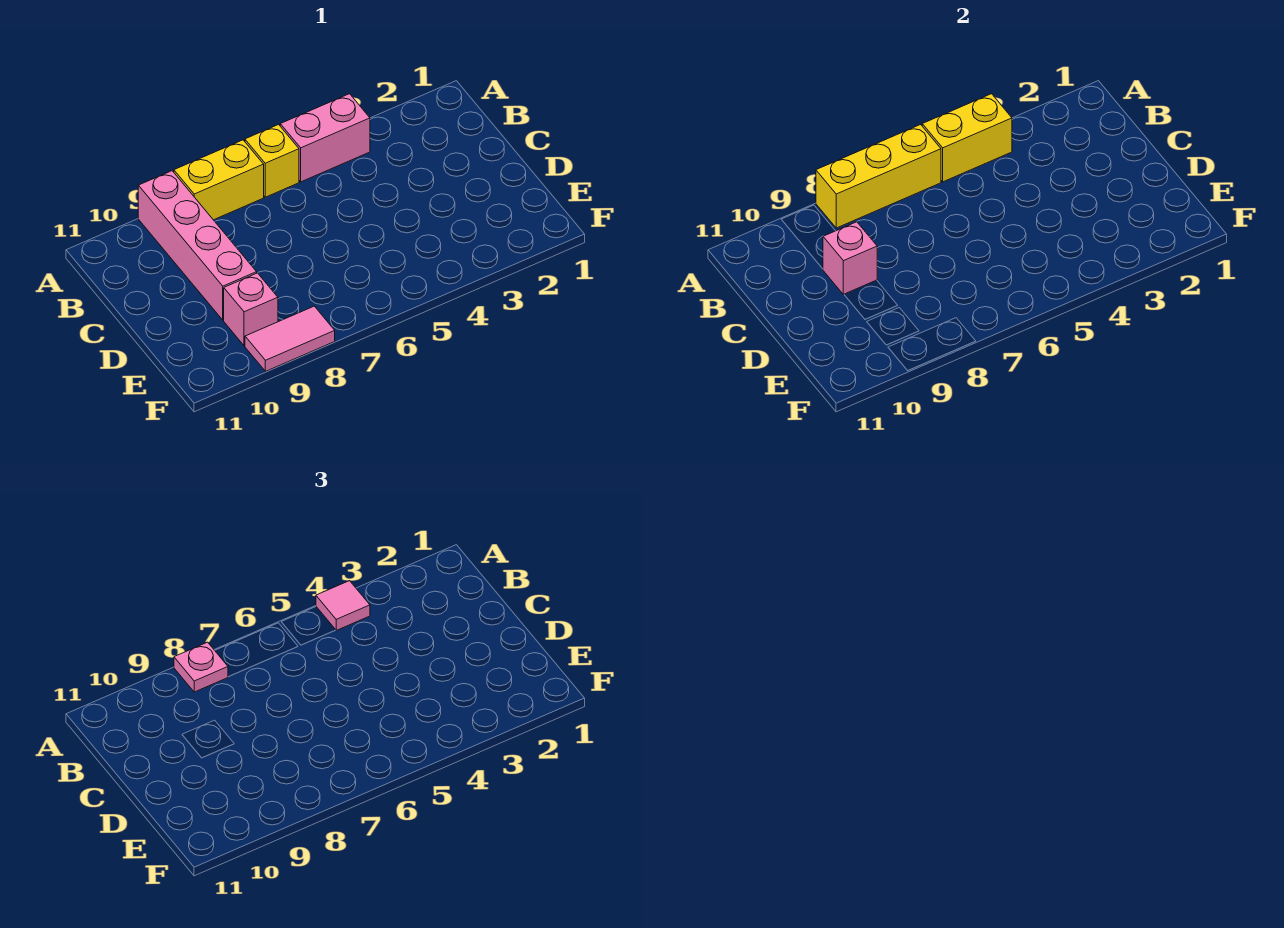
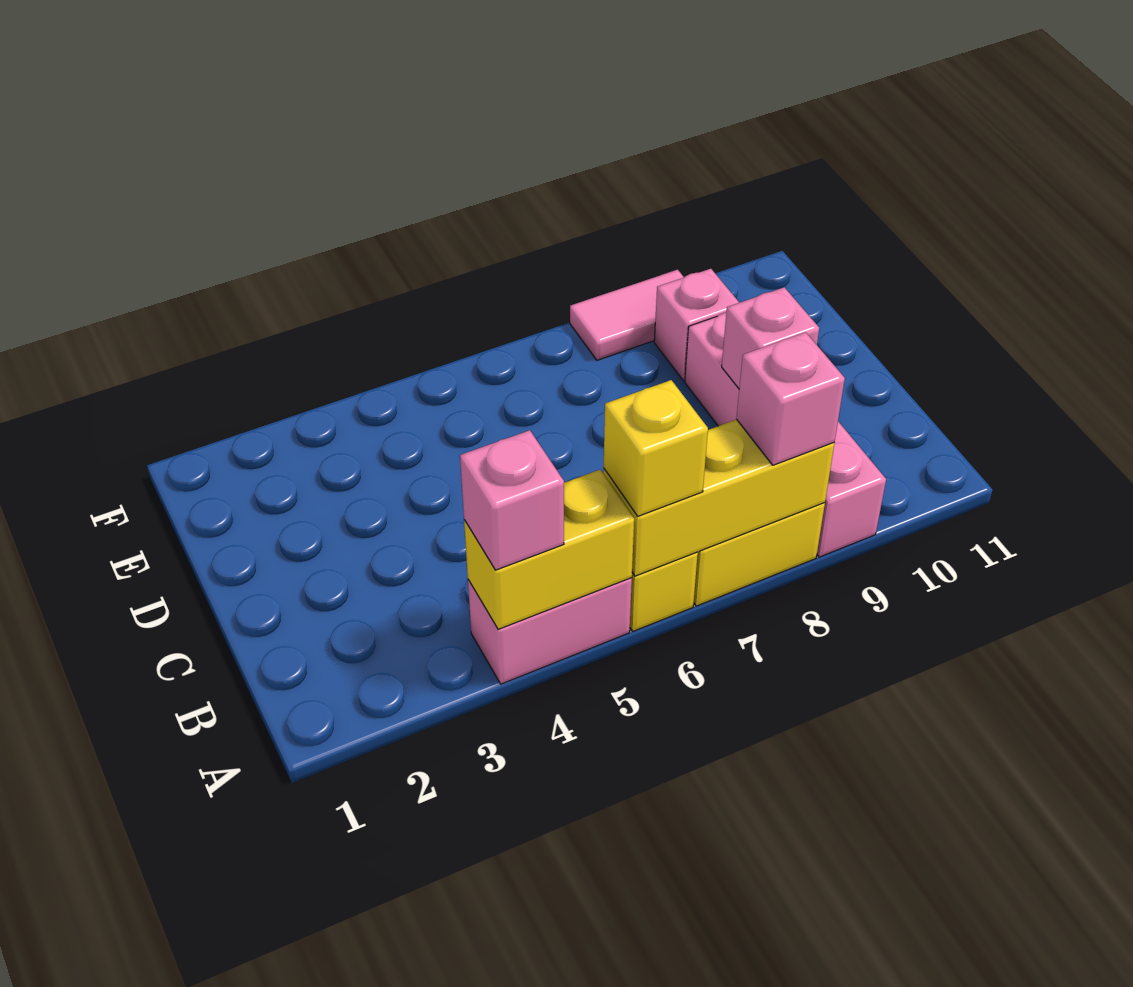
pink tile A4 level 3 -> pink brick A4 level 3
none -> yellow brick A6 level 3
pink plate A8 level 3 -> pink brick A8 level 3

